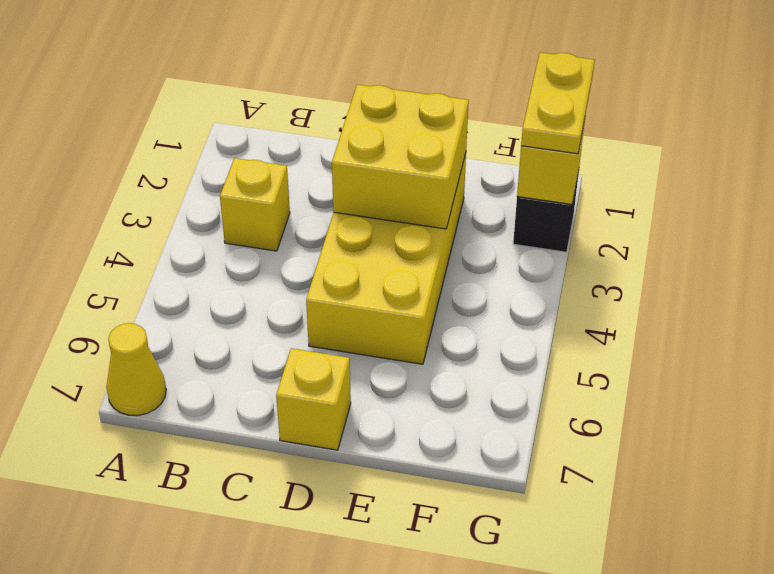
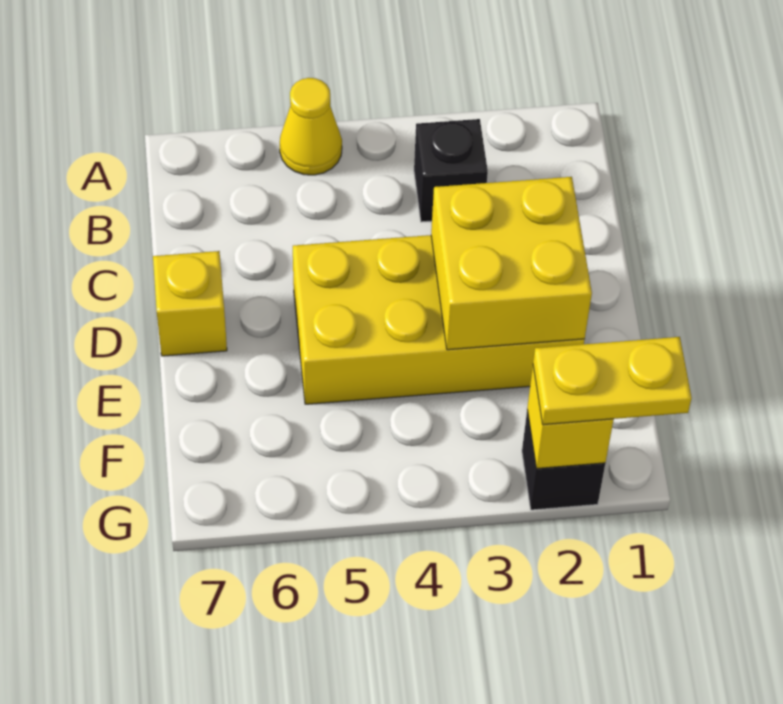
yellow cone A7 level 1 -> yellow cone A5 level 1
yellow brick B3 level 1 -> black brick B3 level 1

